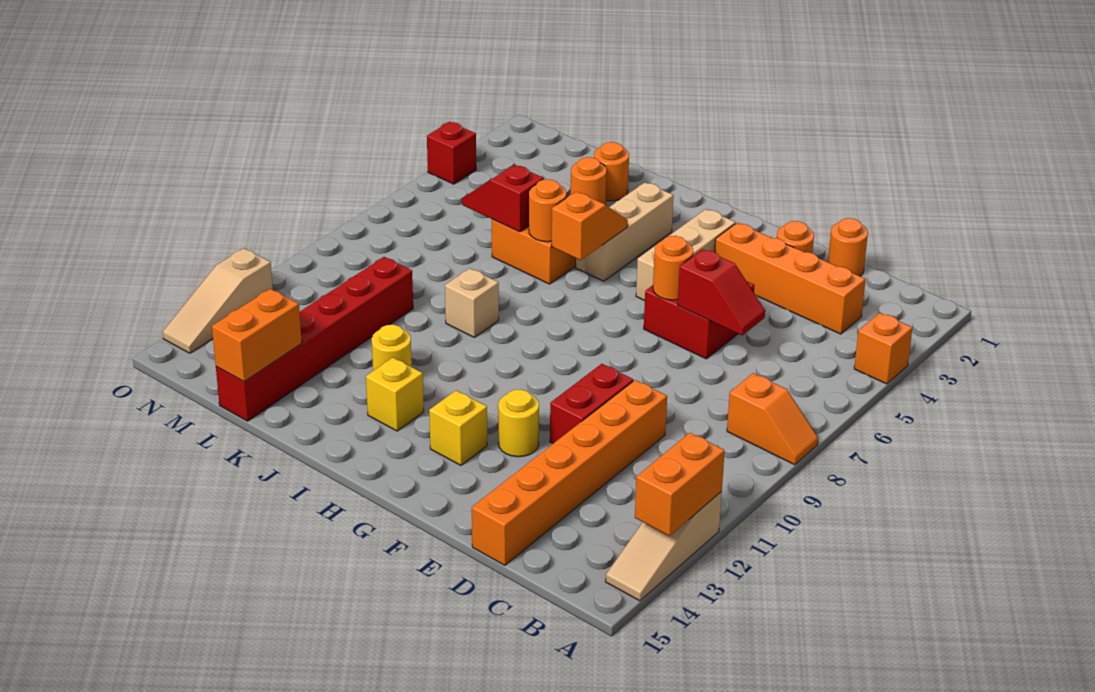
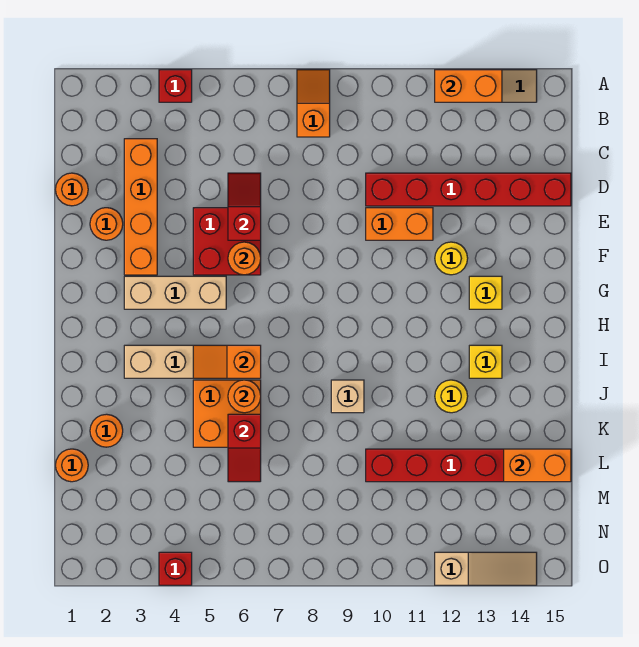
orange brick A4 level 1 -> red brick A4 level 1
orange brick D10:D15 level 1 -> red brick D10:D15 level 1
red brick E10:E11 level 1 -> orange brick E10:E11 level 1
orange round brick K3 level 1 -> orange round brick L1 level 1

